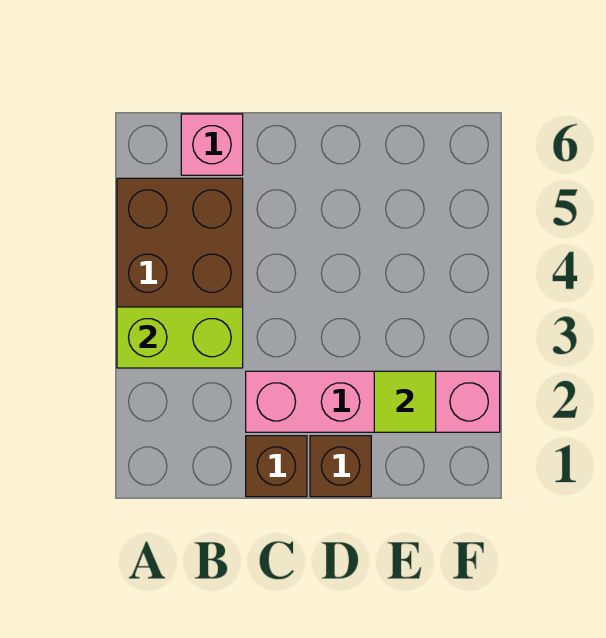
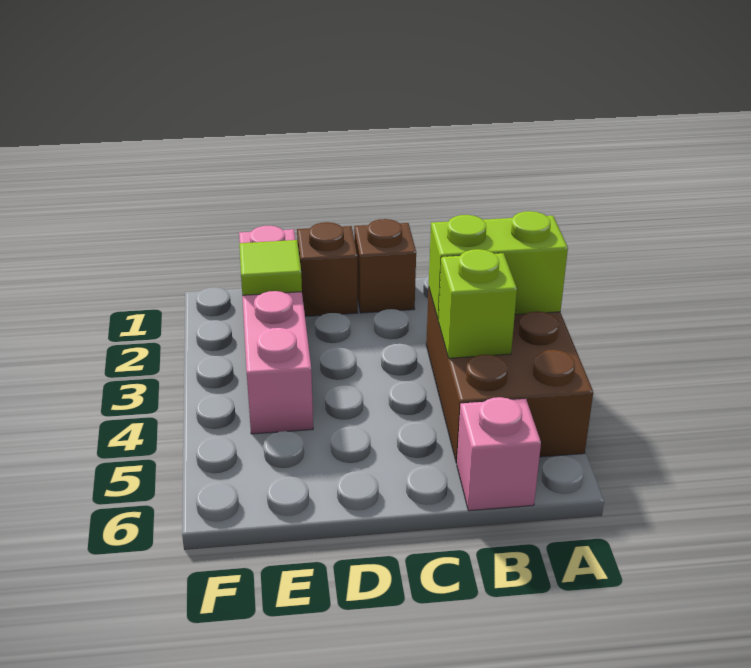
none -> lime brick B4 level 2
pink brick C2:F2 level 1 -> pink brick E1:E4 level 1

